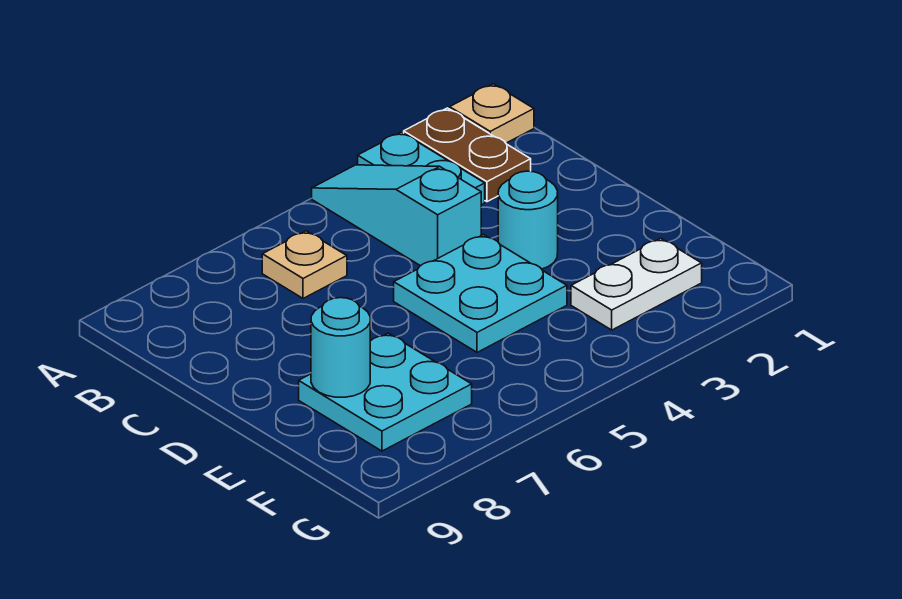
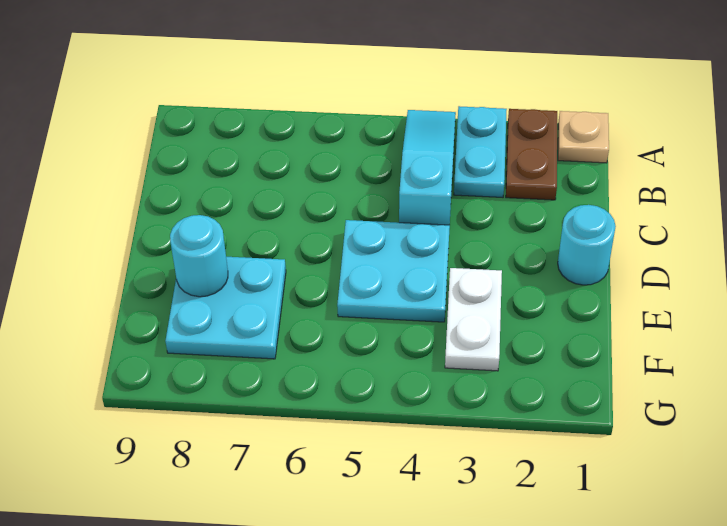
tan plate B6 level 1 -> none
cyan round brick D3 level 1 -> cyan round brick D1 level 1
white plate F2:F3 level 1 -> white plate E3:F3 level 1

